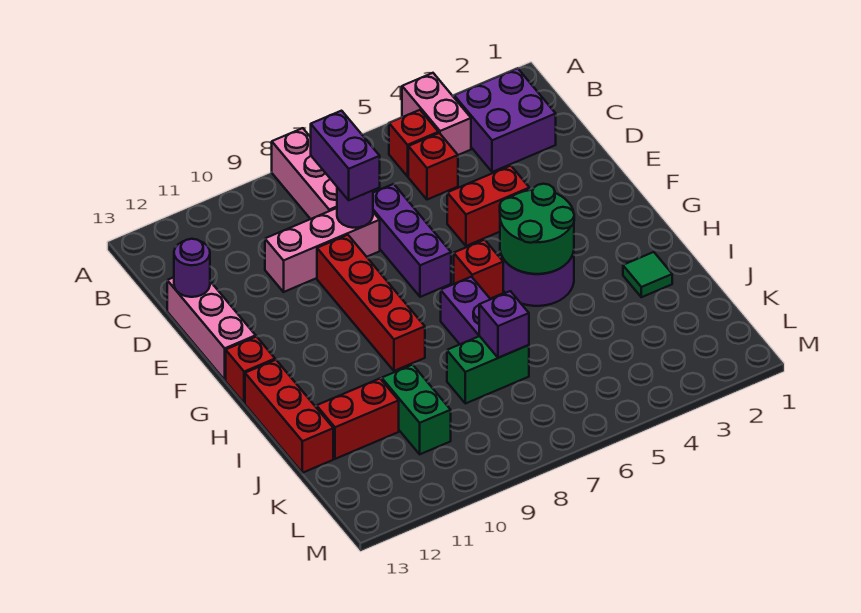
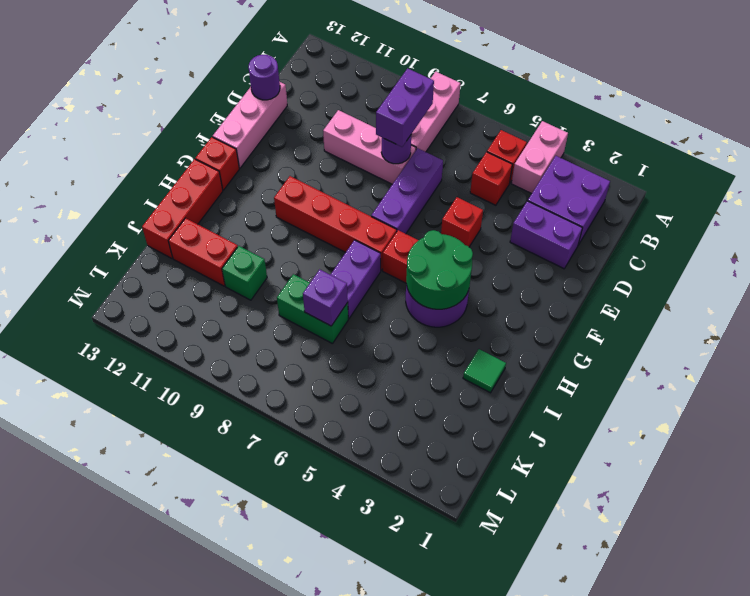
none -> purple brick D2:D3 level 1
red brick E4:E5 level 1 -> red brick E5 level 1
red brick E9:H9 level 1 -> red brick G7:G10 level 1
green brick J10:K10 level 1 -> green brick J10 level 1

